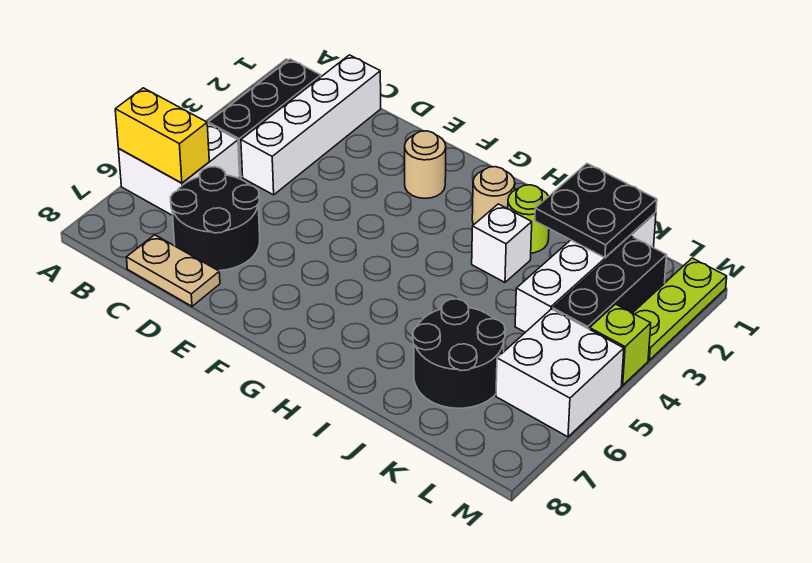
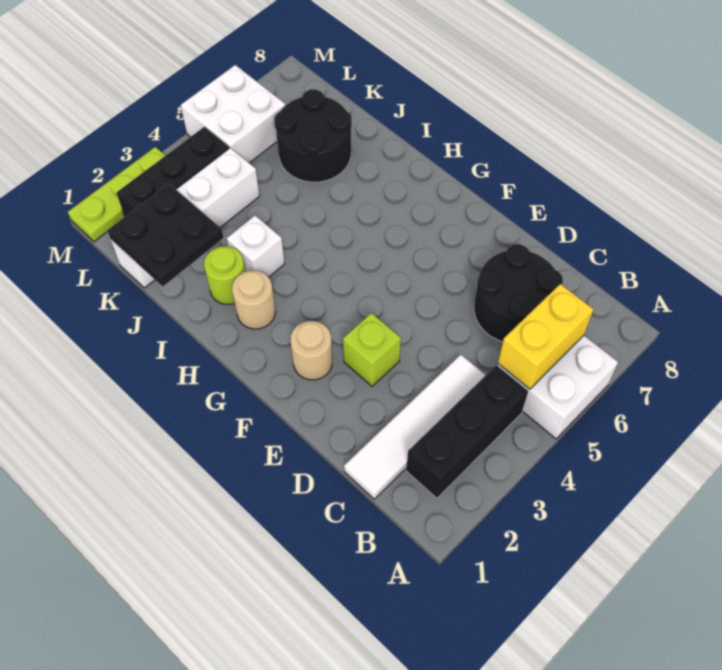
yellow brick A6:B6 level 2 -> yellow brick B5:B6 level 2
white brick C1:C4 level 1 -> white tile C1:C4 level 1
tan plate C8:D8 level 1 -> none
lime brick M4 level 1 -> lime brick E3 level 1

